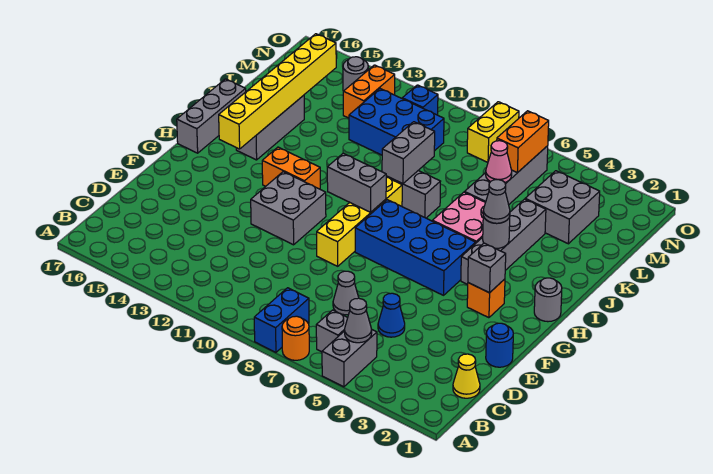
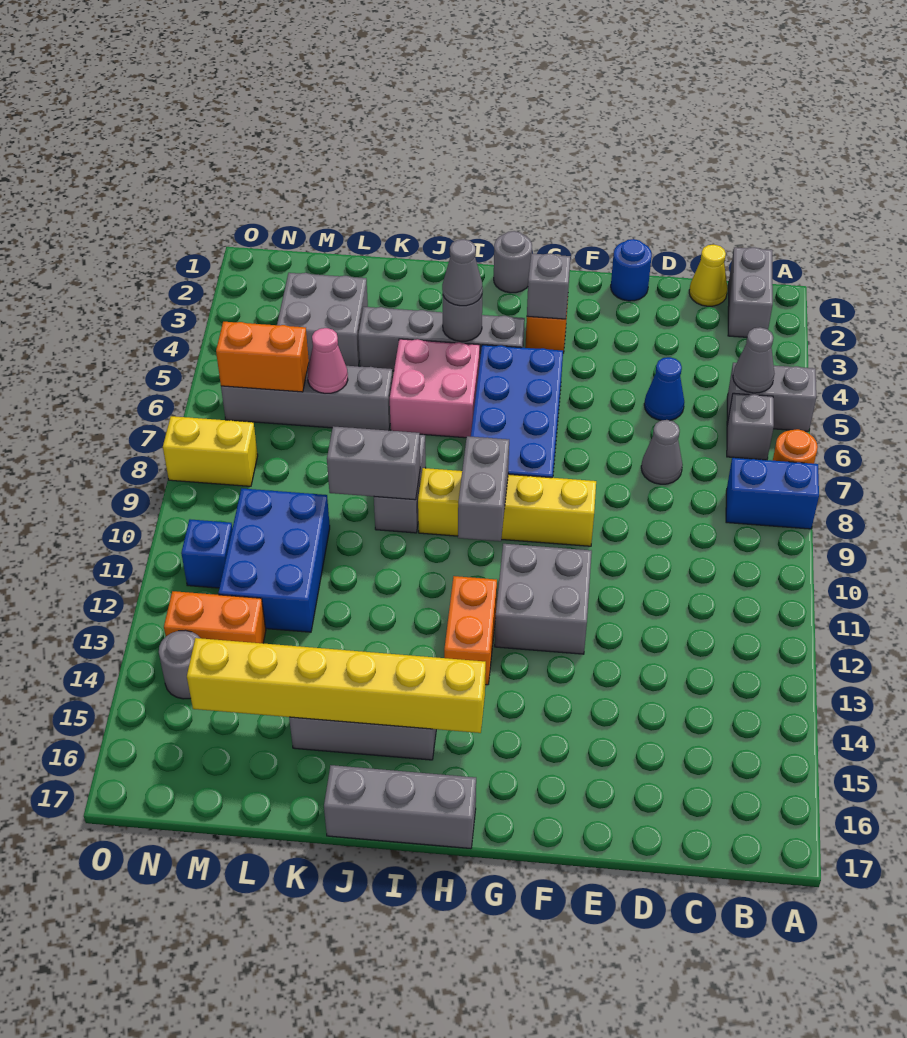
none -> grey brick B1:B2 level 1

